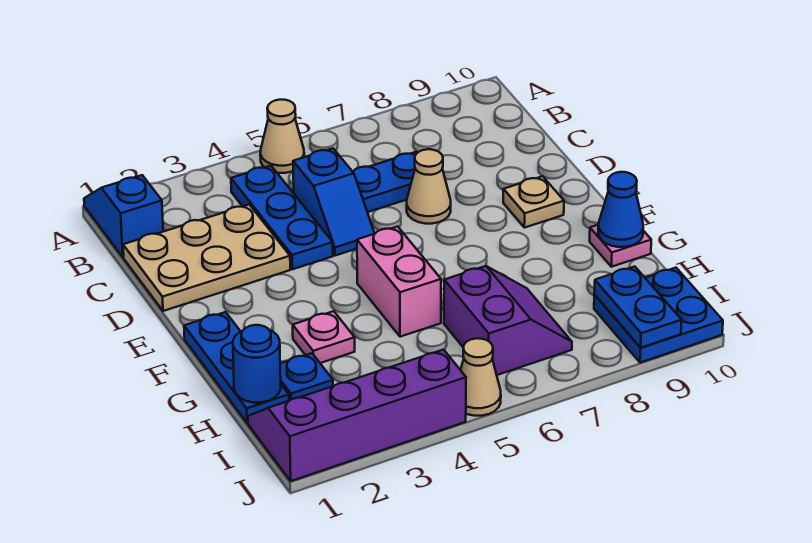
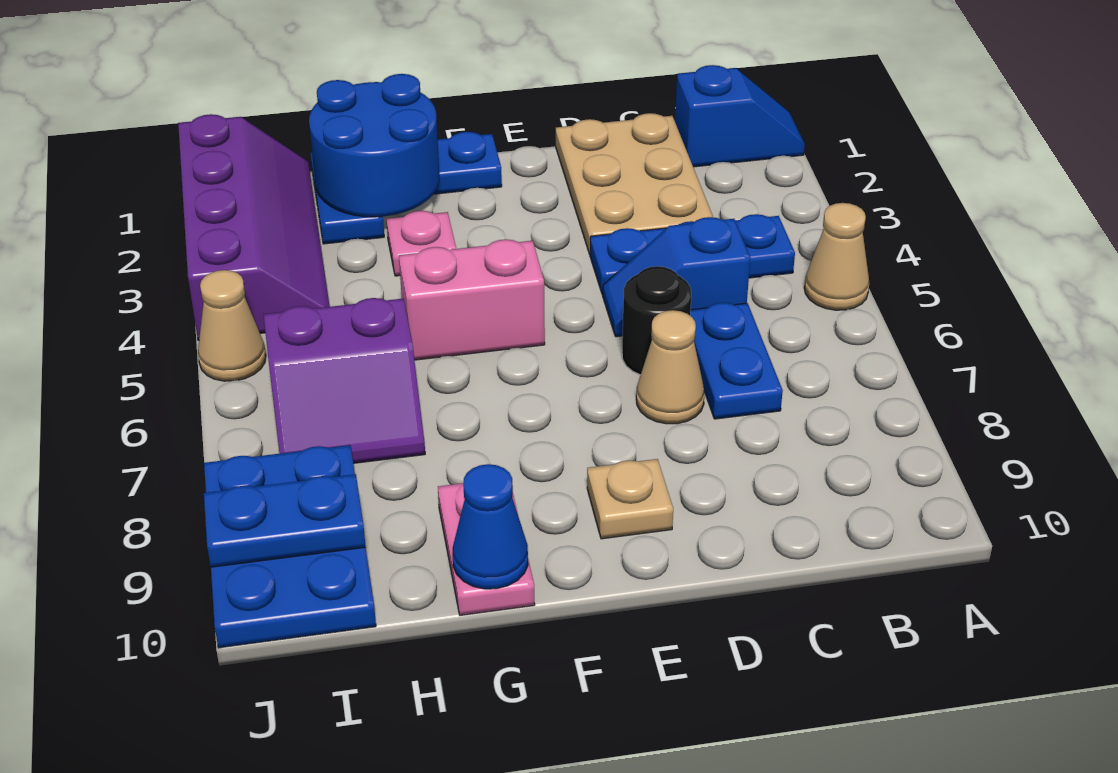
none -> black round brick D6 level 1
pink plate G10 level 1 -> pink plate G9:G10 level 1
blue round brick H1 level 2 -> blue round brick G1:H2 level 2
blue plate I9:J10 level 1 -> blue plate I8:J10 level 1

